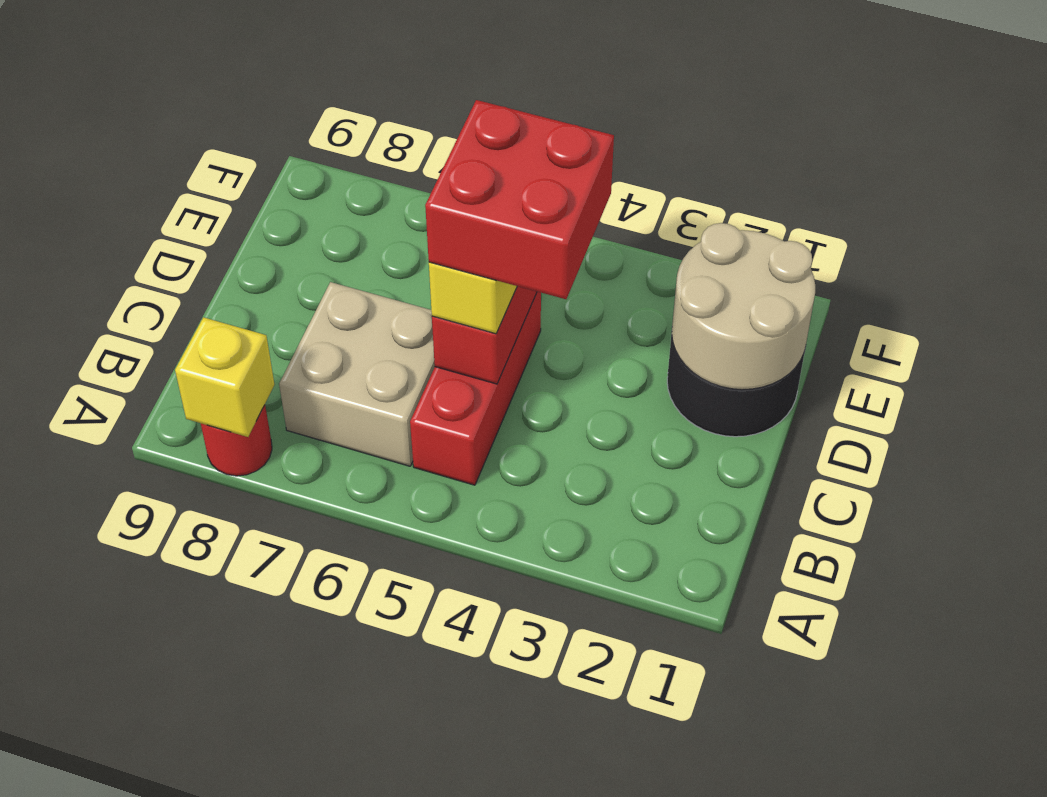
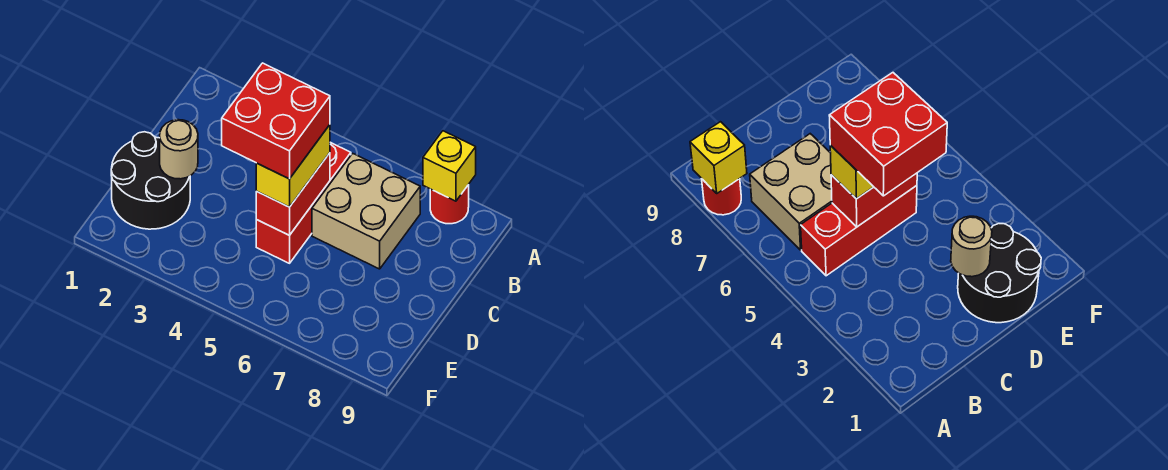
tan round brick D1:E2 level 2 -> tan round brick D2 level 2

